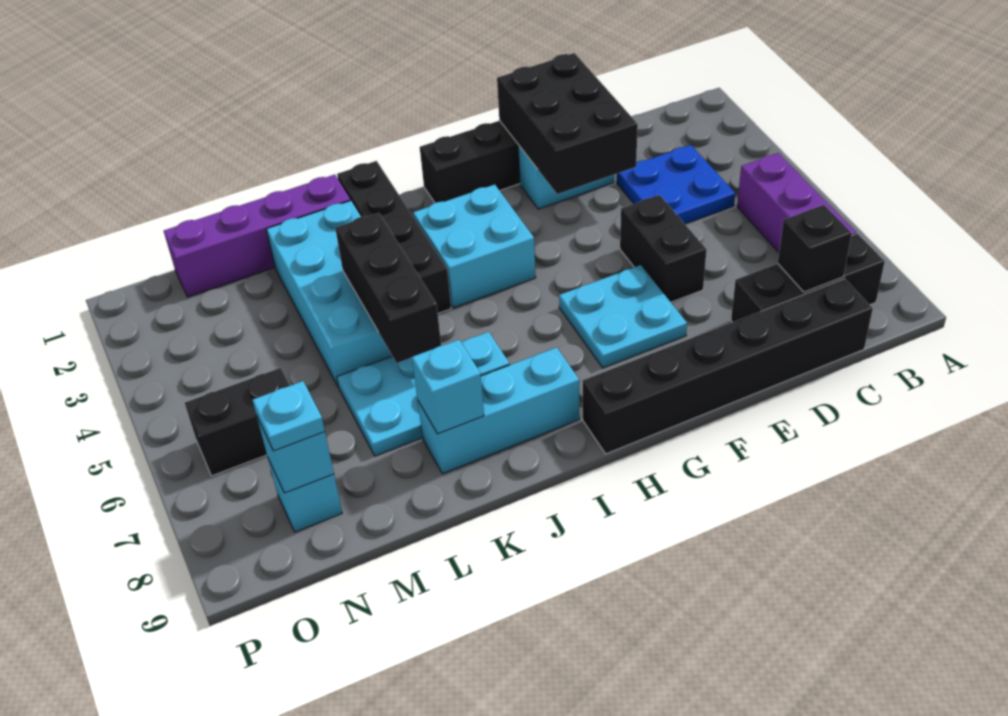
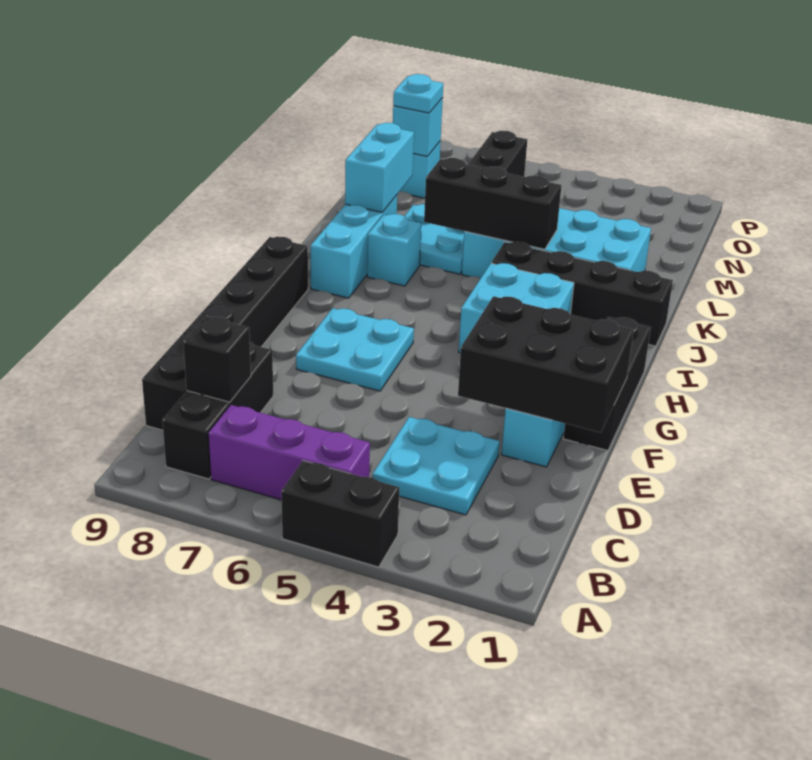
blue plate C3:D4 level 1 -> cyan plate C3:D4 level 1
black brick E5:E6 level 1 -> black brick A4:A5 level 1
purple brick K1:N1 level 1 -> none
cyan brick K8 level 2 -> cyan brick K8:L8 level 2

